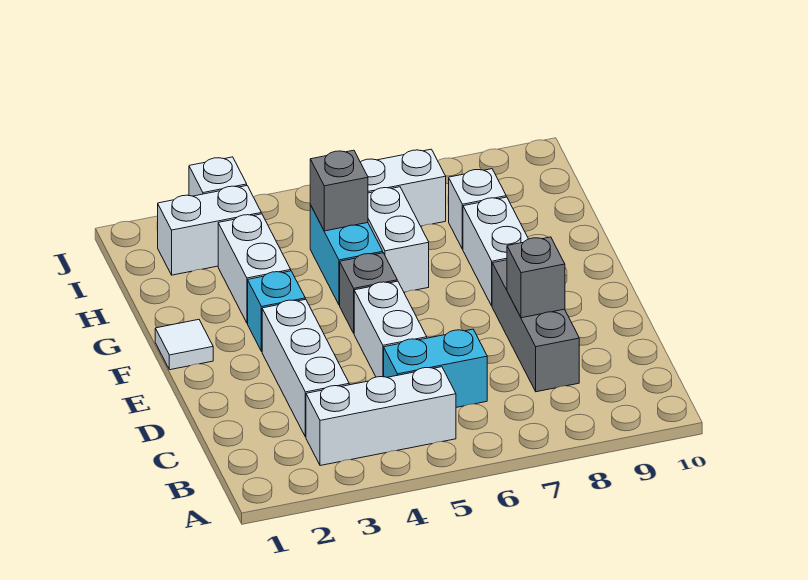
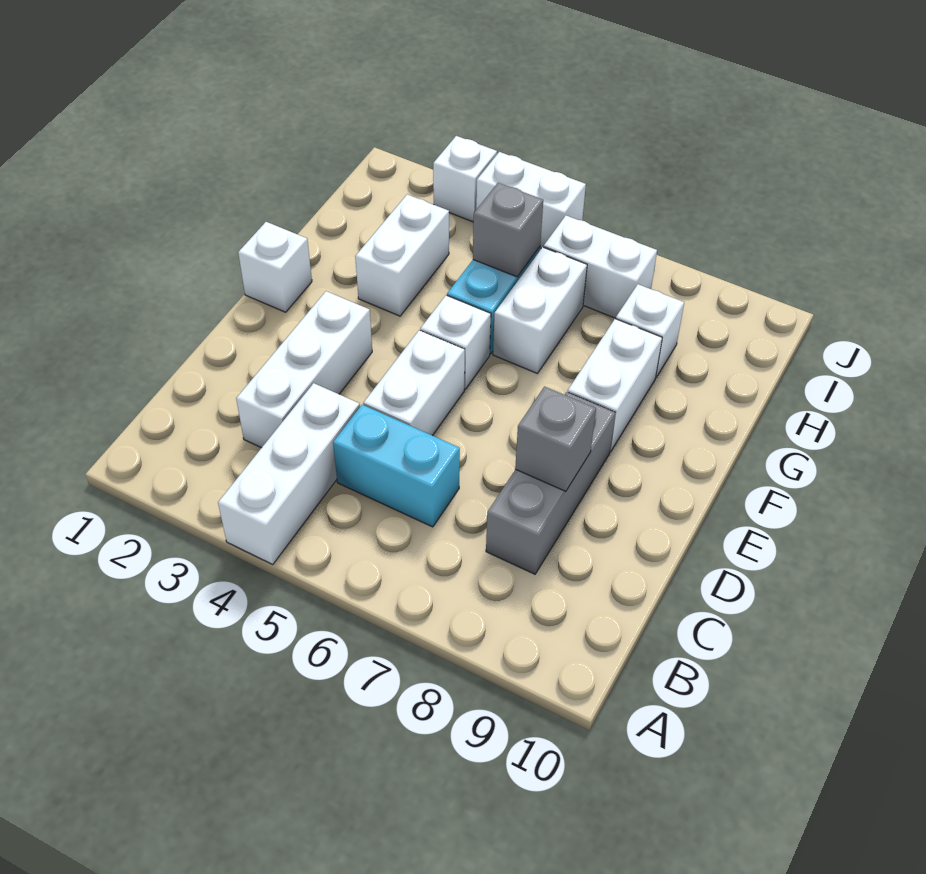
white brick B3:B5 level 1 -> white brick A4:C4 level 1
white tile F1 level 1 -> white brick F1 level 1
cyan brick F3 level 1 -> none
grey brick F5 level 1 -> white brick F5 level 1
white brick I2:I3 level 1 -> white brick J4:J5 level 1

